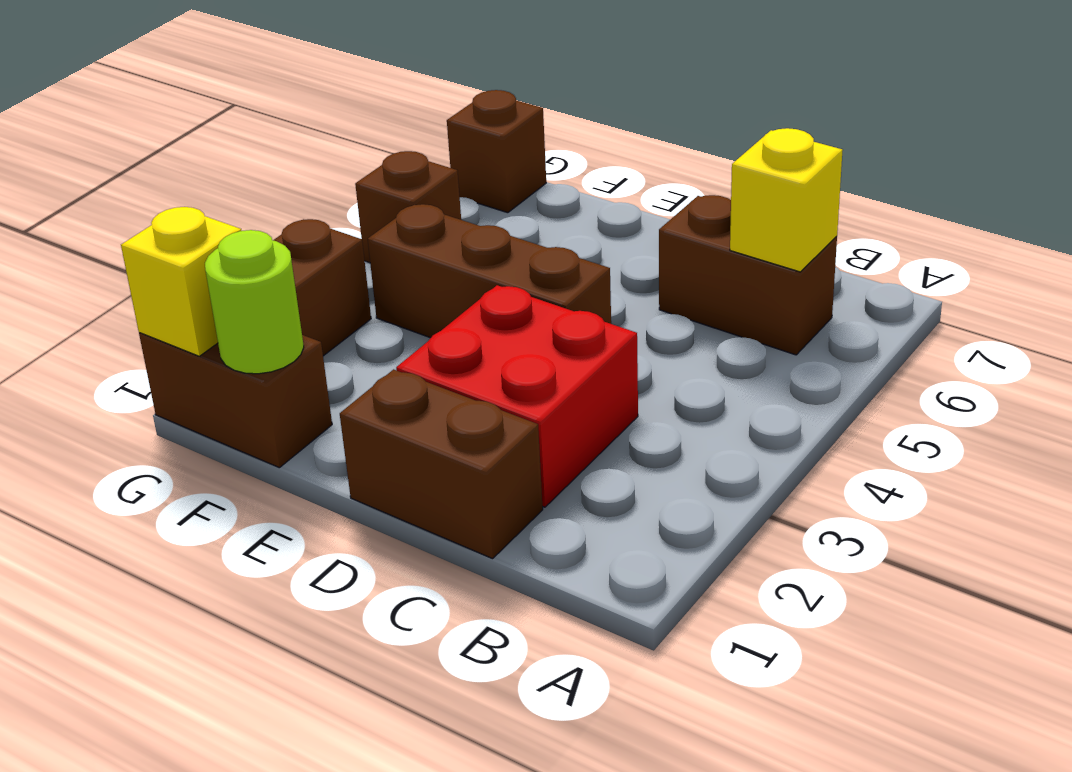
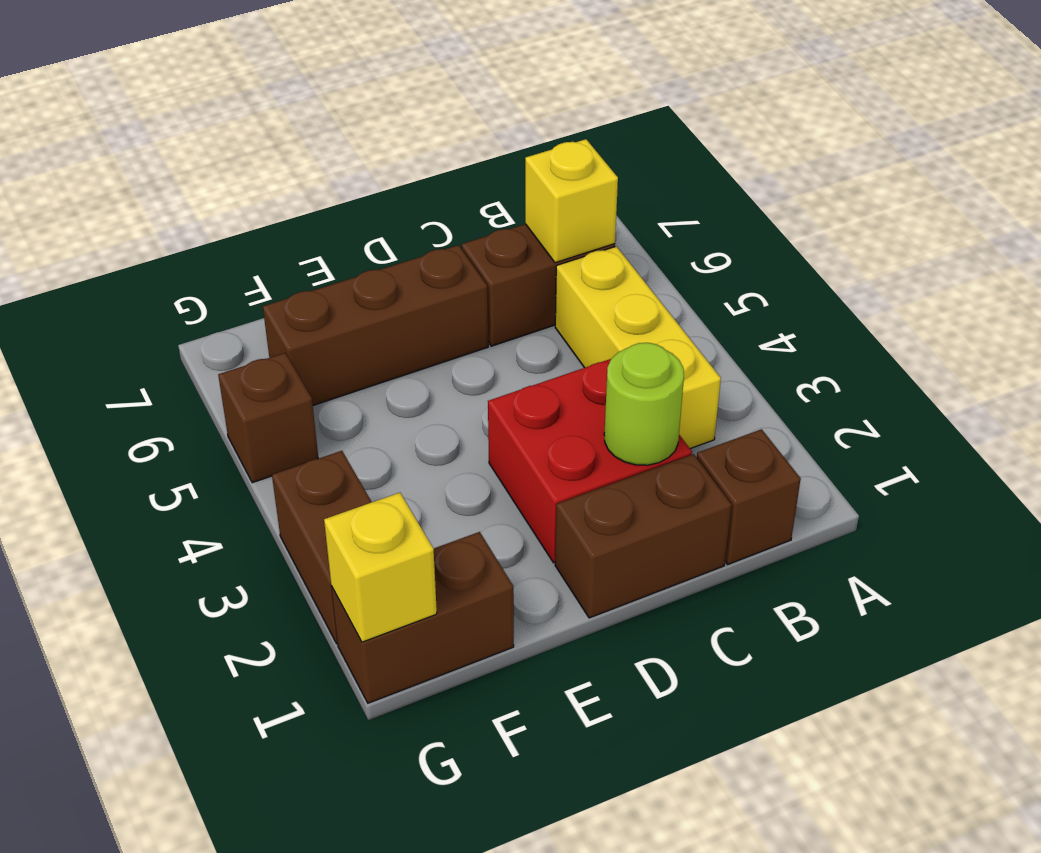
none -> yellow brick B3:B5 level 1
brown brick D4:F4 level 1 -> brown brick D6:F6 level 1
lime round brick F1 level 2 -> lime round brick C2 level 2
brown brick G7 level 1 -> brown brick B1 level 1

